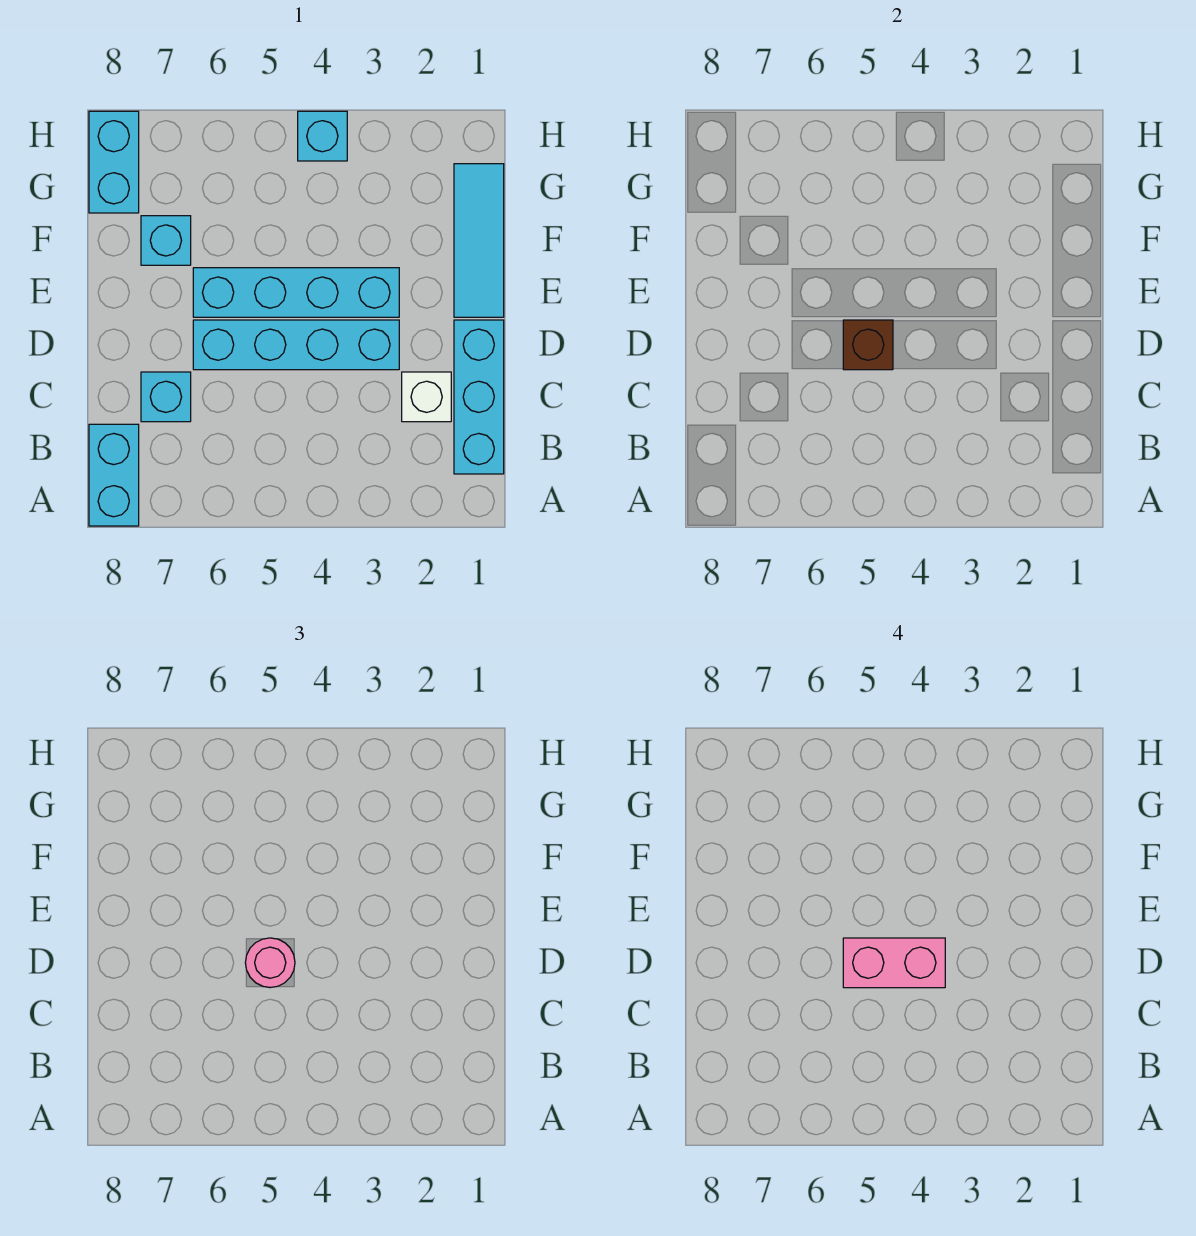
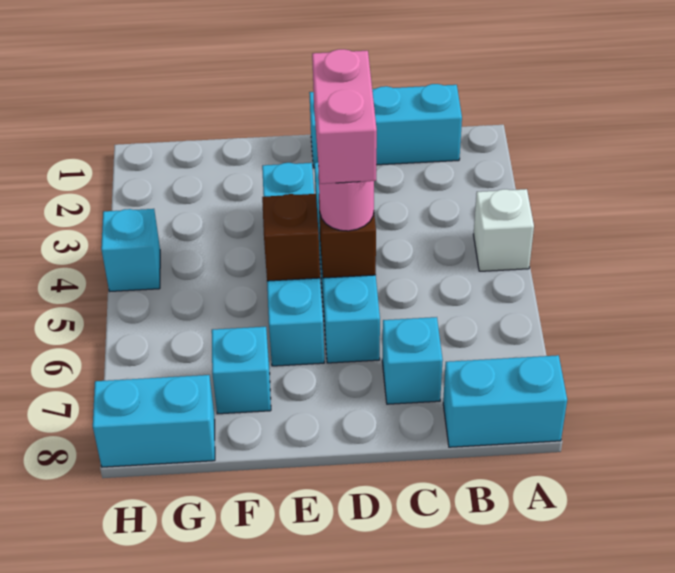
white brick C2 level 1 -> white brick A4 level 1
cyan tile E1:G1 level 1 -> none
none -> brown brick E5 level 2

